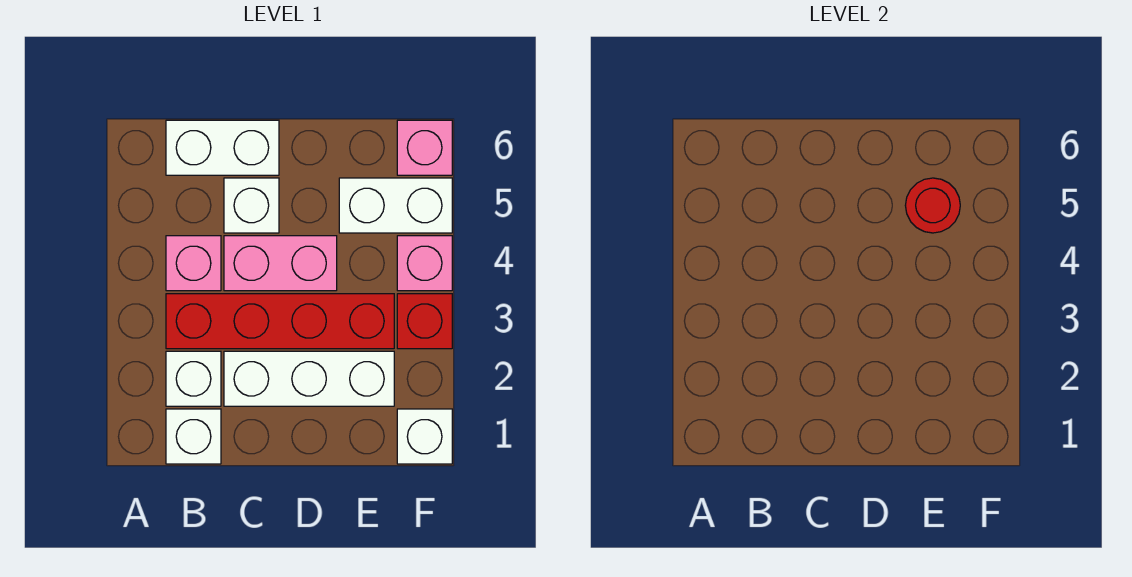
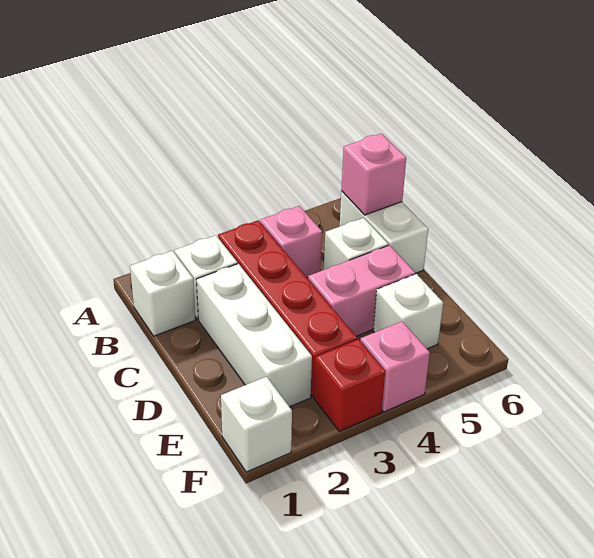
pink brick C4:D4 level 1 -> pink brick D4:D5 level 1
white brick E5:F5 level 1 -> white brick E5 level 1
red round brick E5 level 2 -> none
pink brick F6 level 1 -> pink brick B6 level 2

